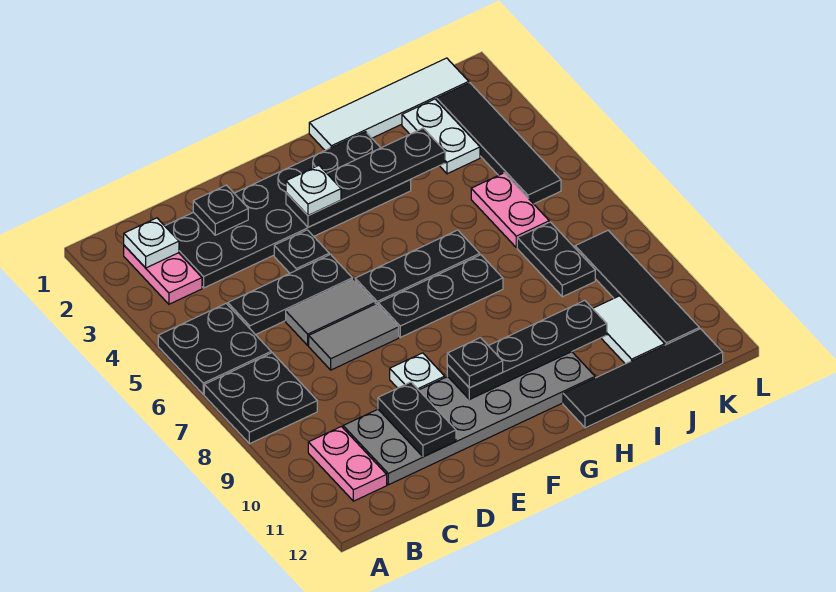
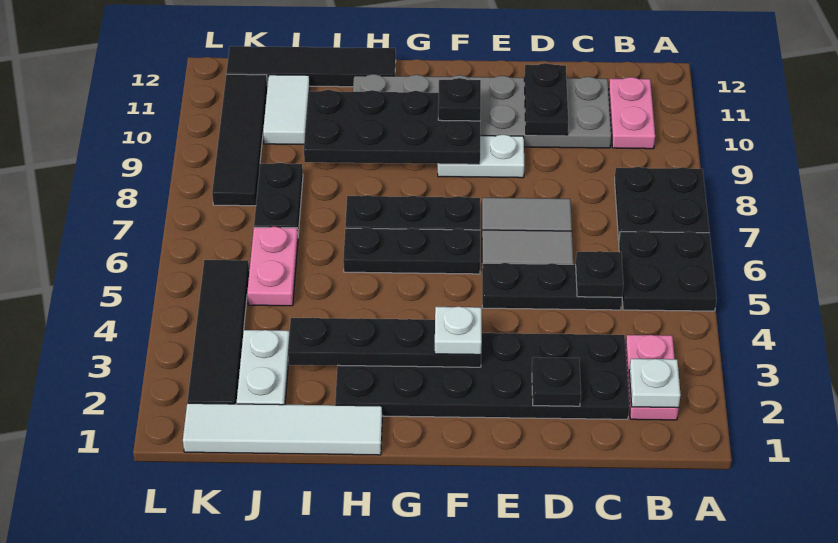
black plate E4 level 1 -> black plate C5 level 2
white plate E9 level 1 -> white plate E9:F9 level 1
black plate F10:I10 level 2 -> black plate F9:I10 level 2

